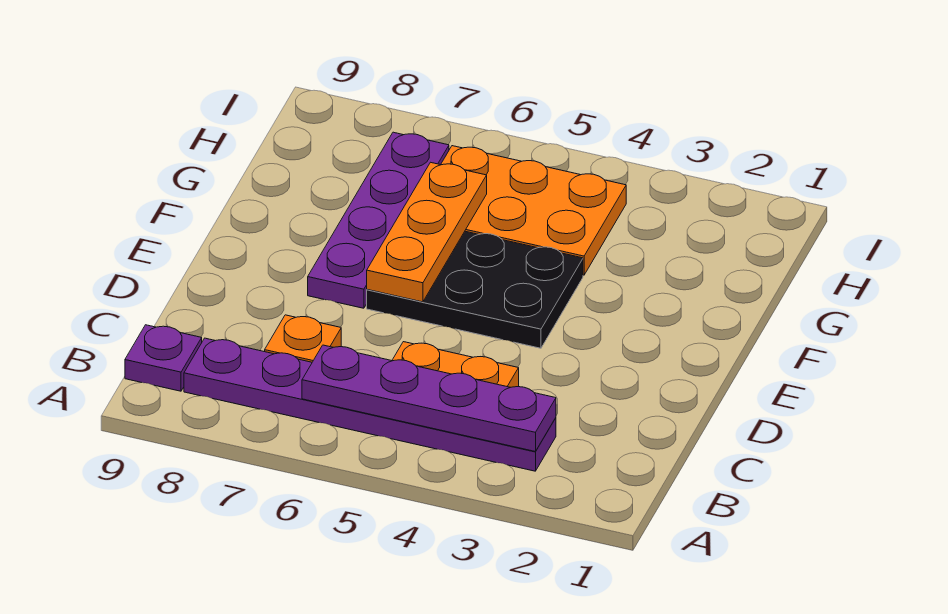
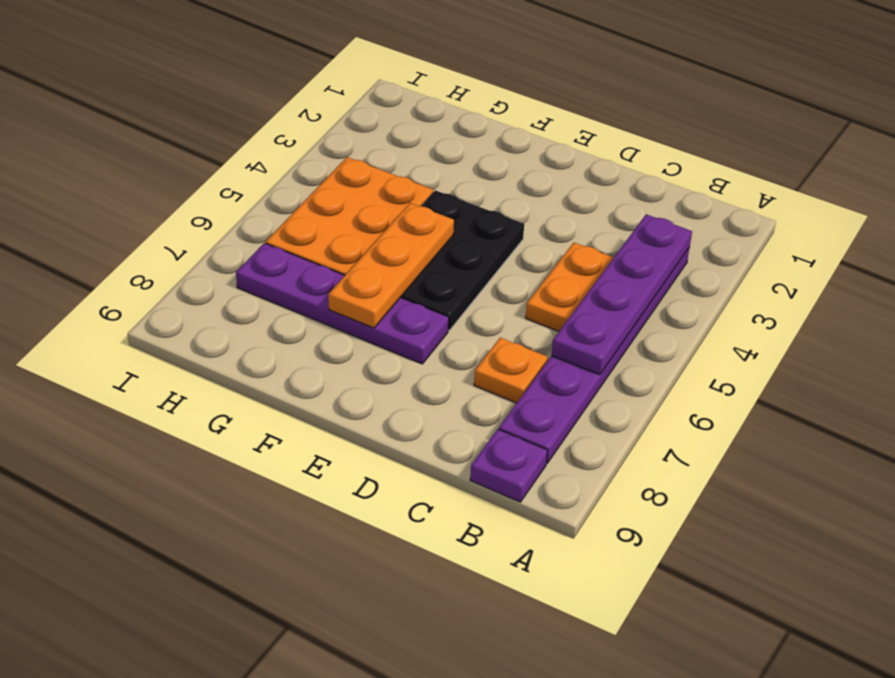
orange plate E6:G6 level 2 -> orange plate F5:F7 level 2

